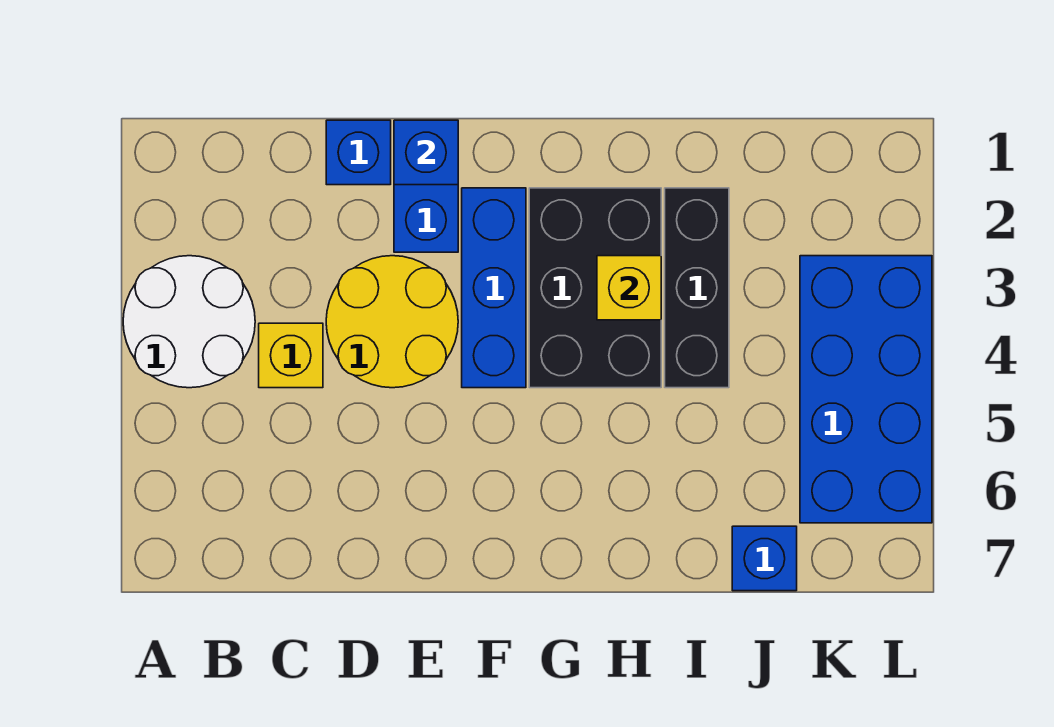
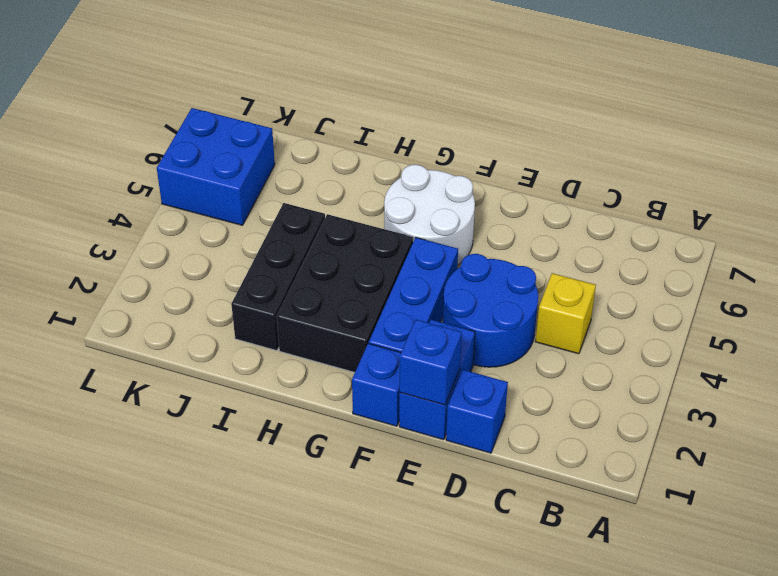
white round brick A3:B4 level 1 -> white round brick F5:G6 level 1
yellow round brick D3:E4 level 1 -> blue round brick D3:E4 level 1
yellow brick H3 level 2 -> none
blue brick J7 level 1 -> blue brick F1 level 1
blue brick K3:L6 level 1 -> blue brick K5:L6 level 1

